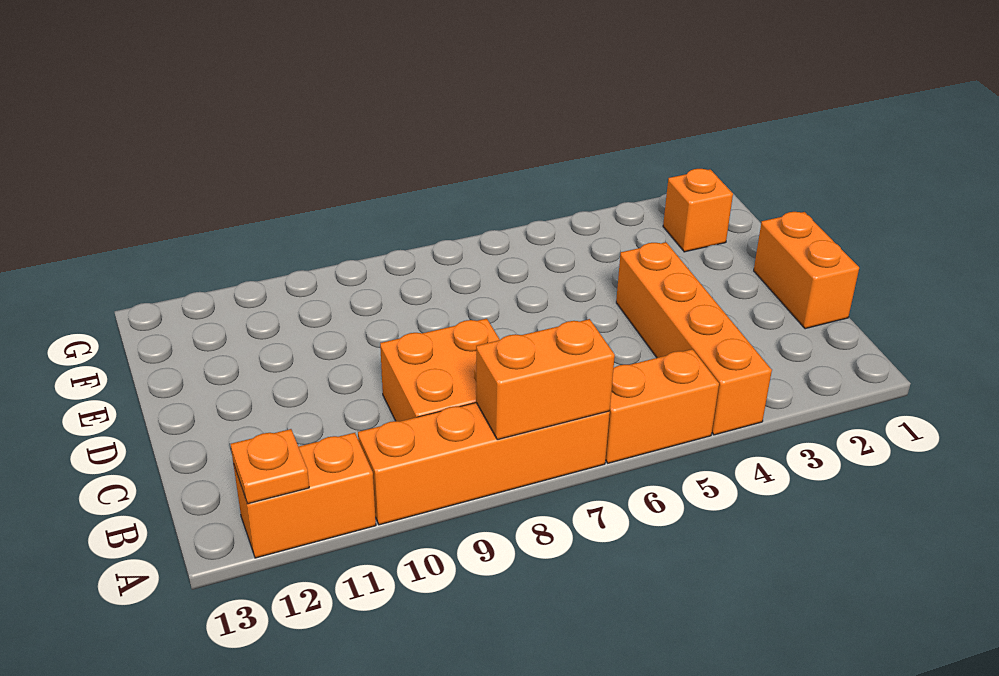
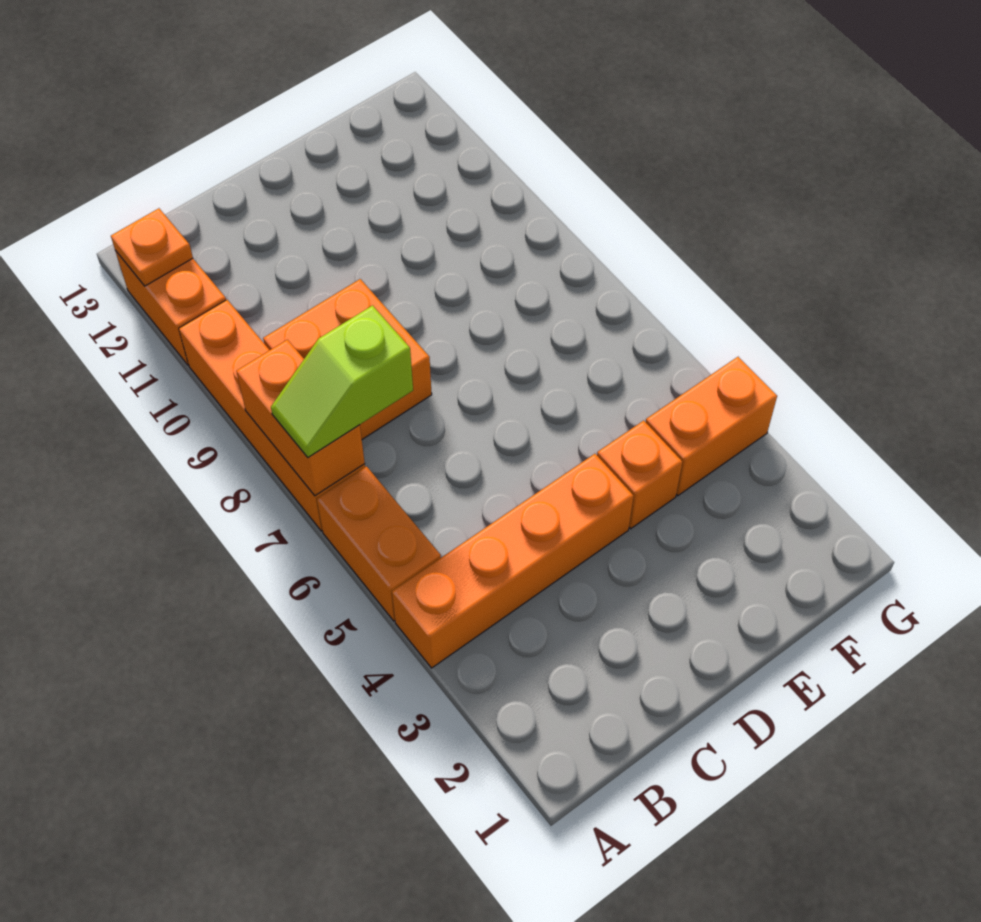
none -> lime slope A7:B7 level 3 top B
orange brick C1:D1 level 1 -> orange brick F4:G4 level 1
orange brick F2 level 1 -> orange brick E4 level 1

